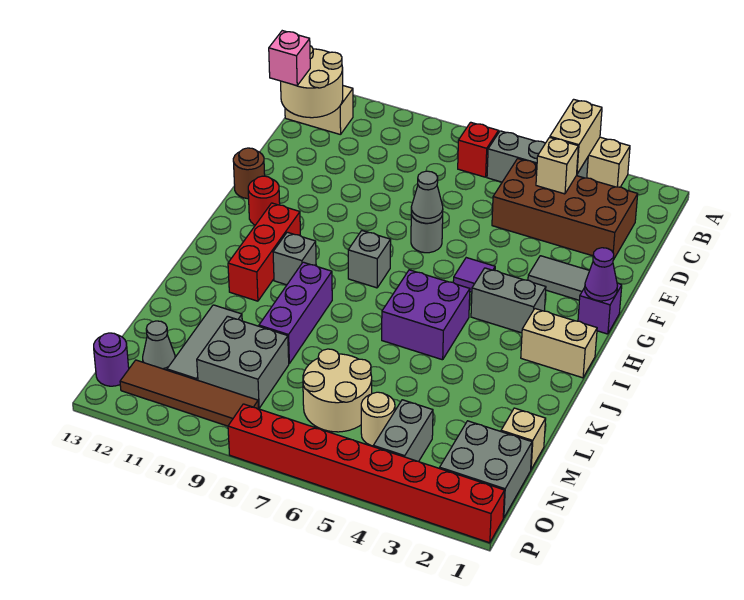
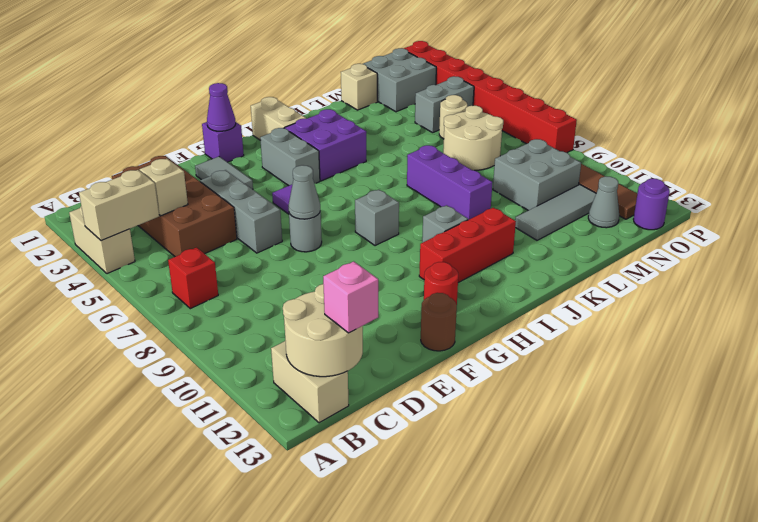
grey brick B4:B6 level 1 -> grey brick E4:E6 level 1
purple brick I5:J6 level 1 -> purple brick I3:J4 level 1
purple brick J9:L9 level 1 -> purple brick K7:K9 level 1

